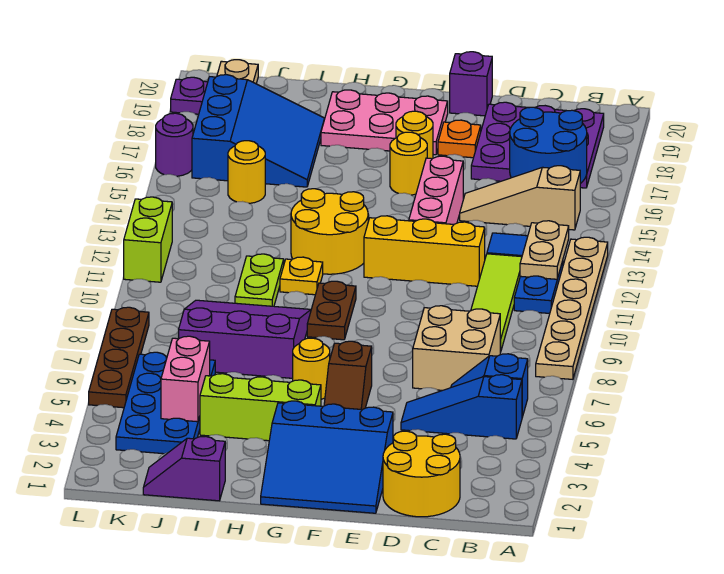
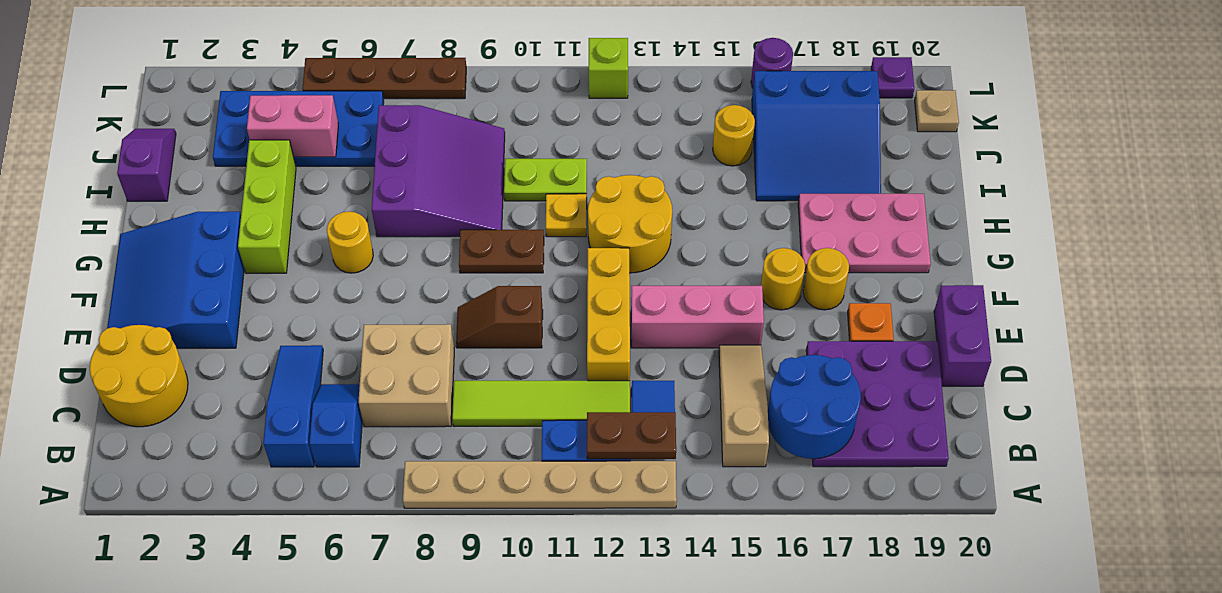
tan plate B12:B13 level 2 -> brown plate B12:B13 level 2
purple brick E20 level 1 -> purple brick D20:E20 level 1
brown slope F5:F6 level 1 top 6 -> brown slope E9:E10 level 1 top 10
pink plate F18:H19 level 1 -> pink plate G17:H19 level 1
lime brick L11:L12 level 1 -> lime brick L12 level 1

